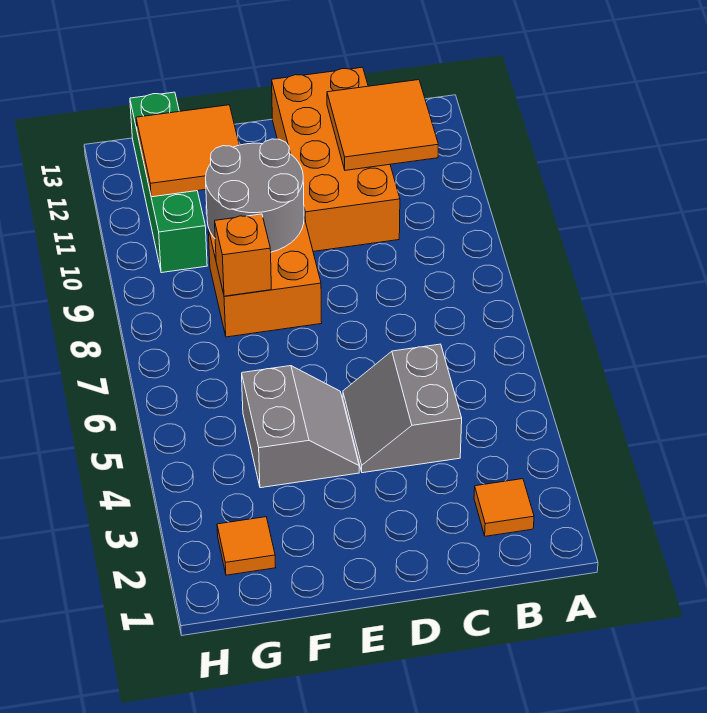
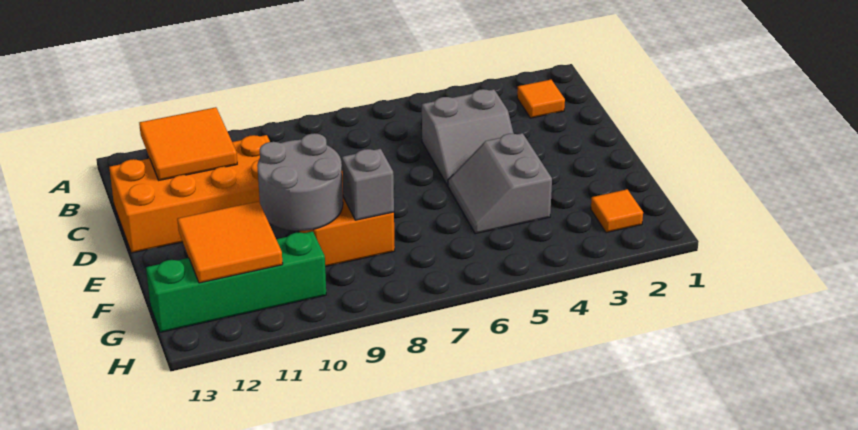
grey slope E4:F5 level 1 top F -> grey slope E4:F5 level 1 top 4
orange brick F8 level 2 -> grey brick F8 level 2

